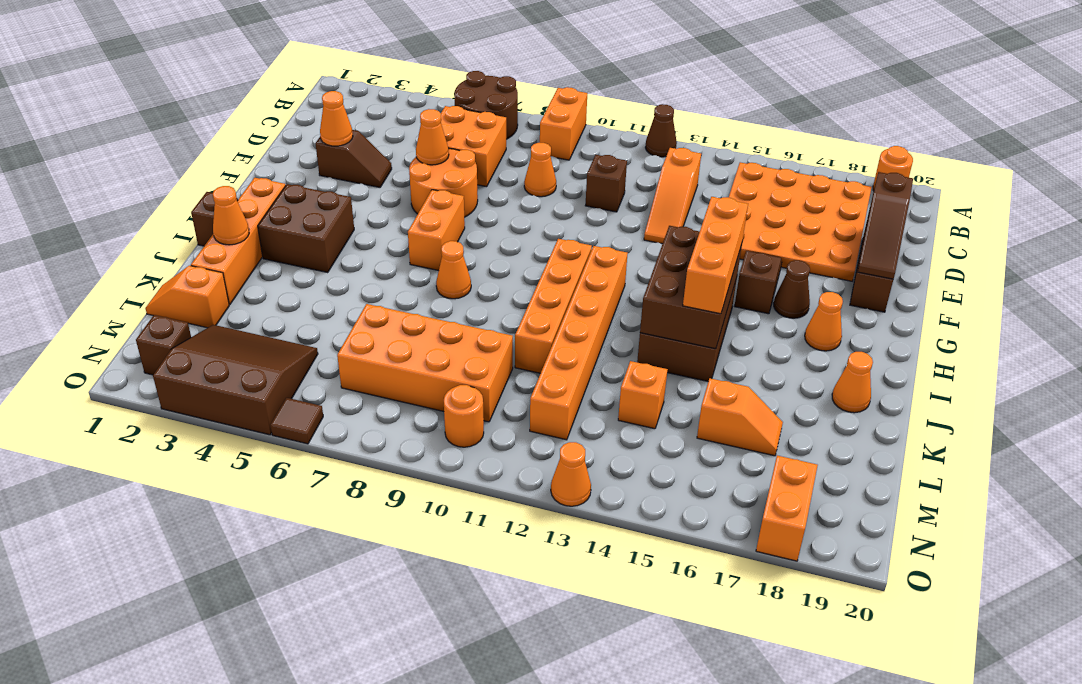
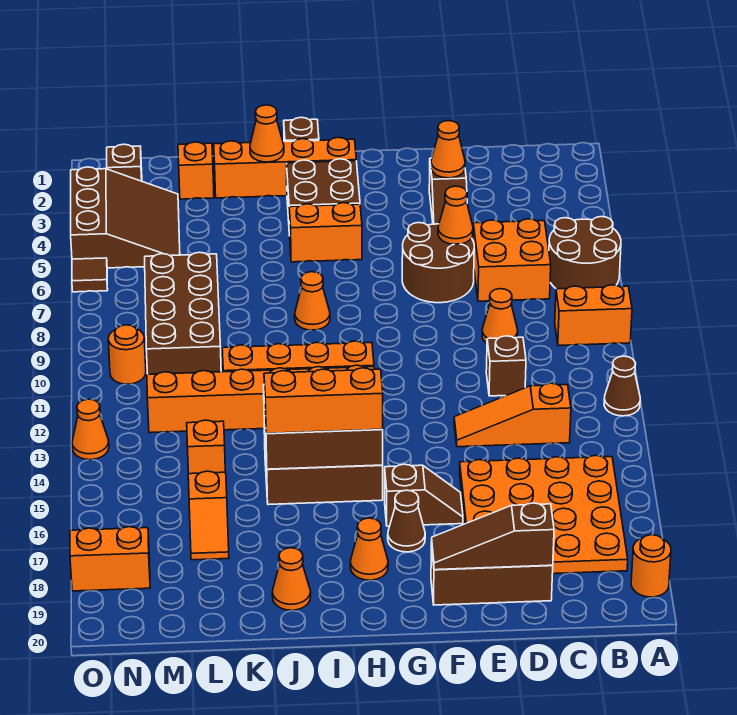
orange round brick E6:F7 level 1 -> brown round brick E6:F7 level 1
orange brick G7:H7 level 1 -> orange brick H5:I5 level 1
orange brick L7:M10 level 1 -> brown brick L7:M10 level 1

